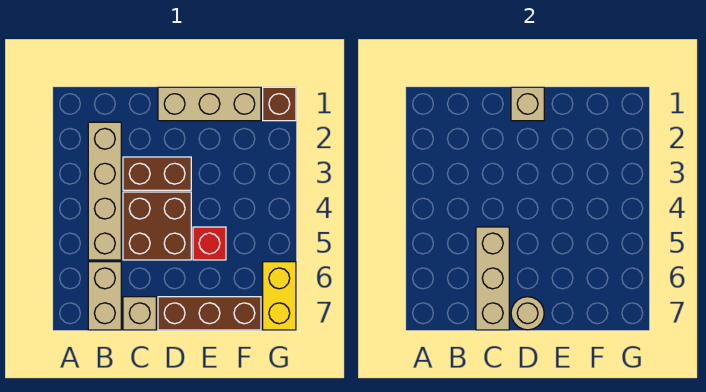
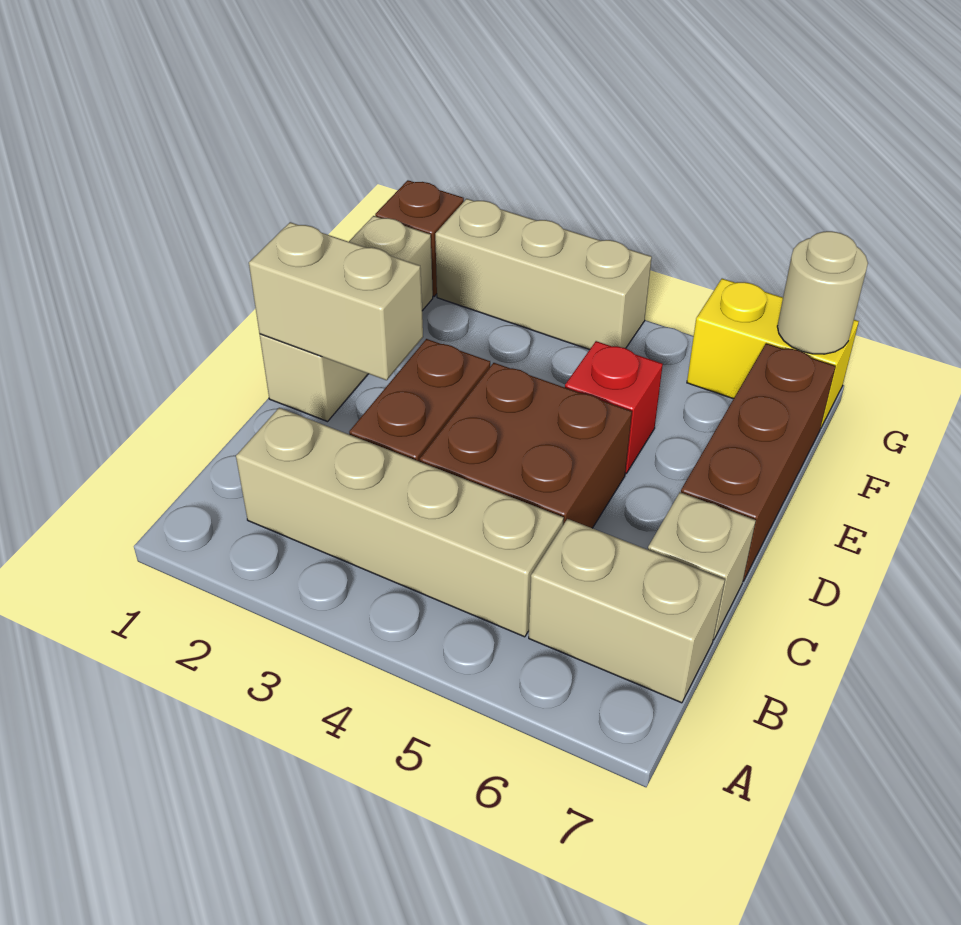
tan brick C5:C7 level 2 -> tan brick G2:G4 level 1
tan brick D1 level 2 -> tan brick D1:D2 level 2
tan round brick D7 level 2 -> tan round brick G7 level 2

